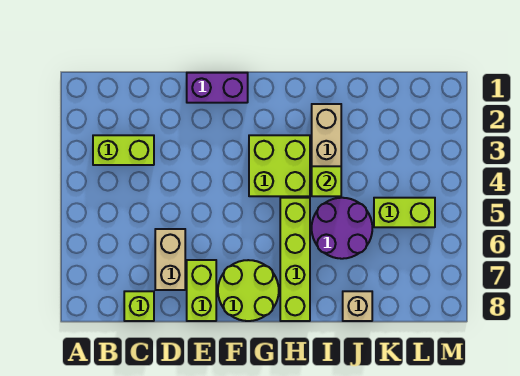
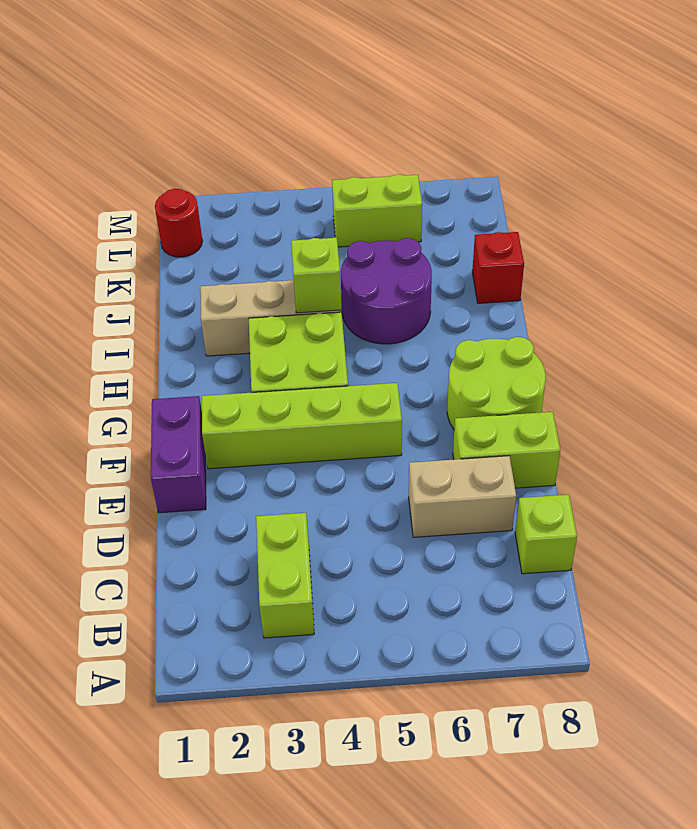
lime brick H5:H8 level 1 -> lime brick F2:F5 level 1
tan brick J8 level 1 -> red brick J8 level 1
lime brick K5:L5 level 1 -> lime brick L5:L6 level 1
none -> red round brick L1 level 1

